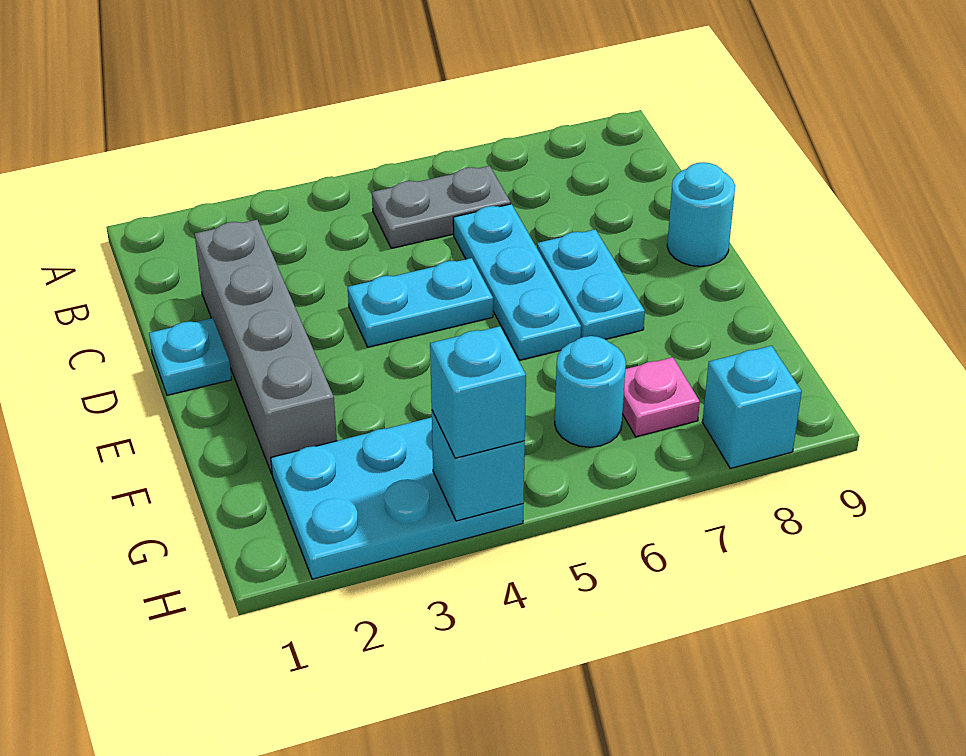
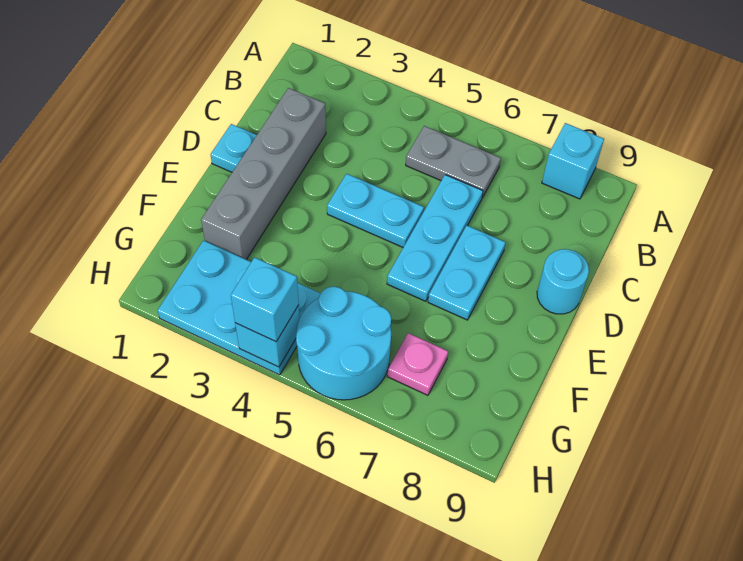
cyan round brick G6 level 1 -> cyan round brick G5:H6 level 1
cyan brick H8 level 1 -> cyan brick A8 level 1

